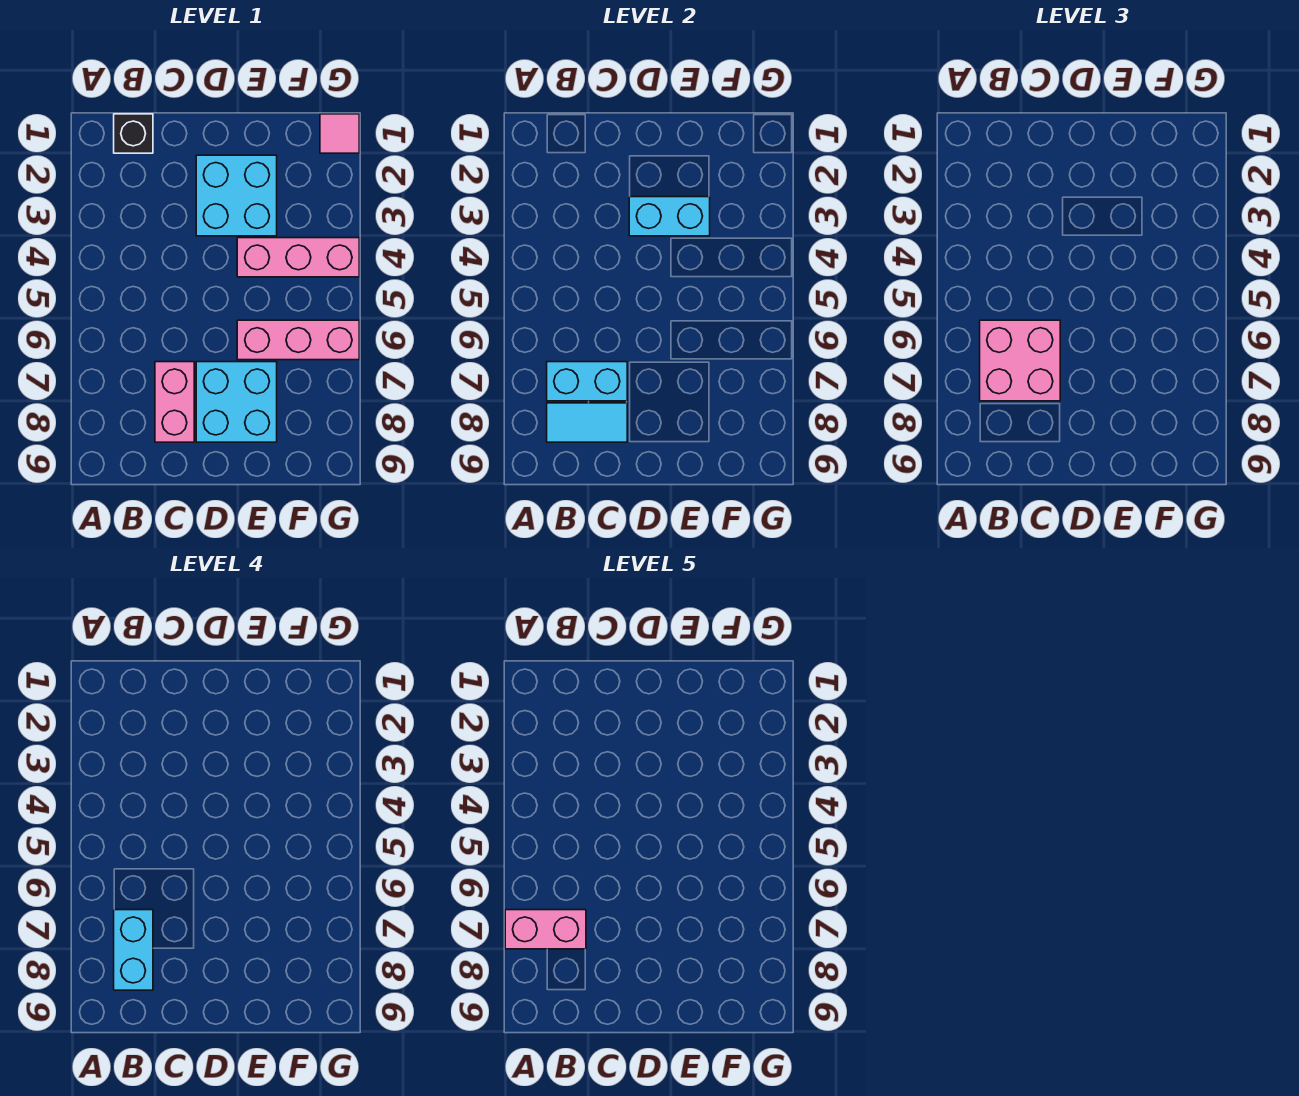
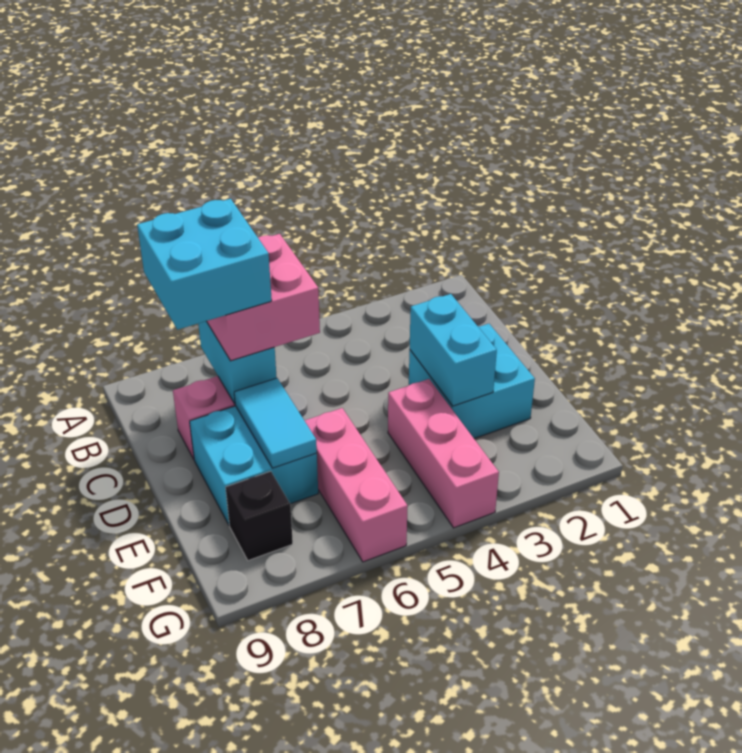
pink brick A7:B7 level 5 -> none
black brick B1 level 1 -> black brick F8 level 1
cyan brick B7:B8 level 4 -> cyan brick B7:C8 level 4
cyan tile B8:C8 level 2 -> cyan tile D7:E7 level 2
pink tile G1 level 1 -> none

